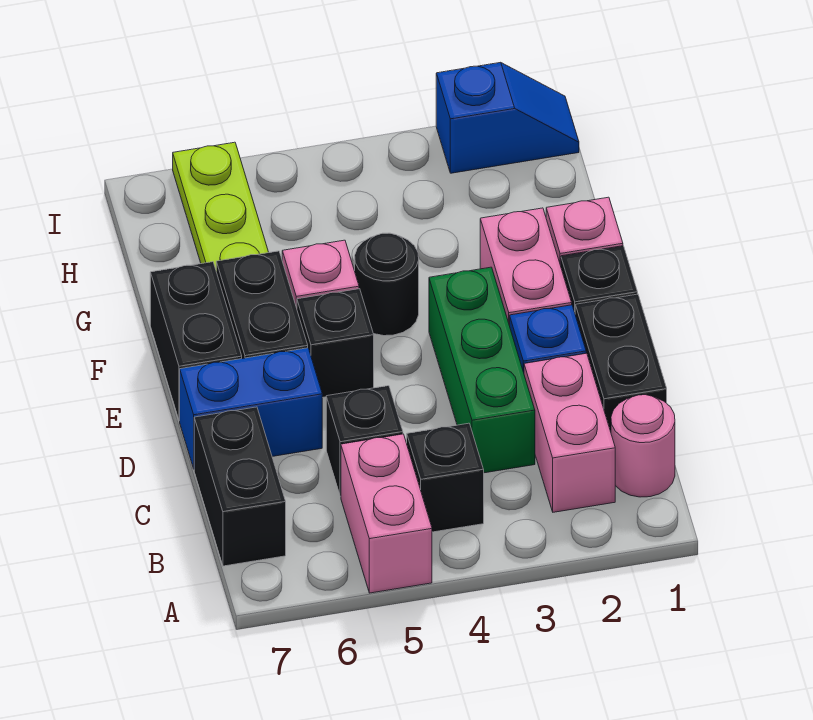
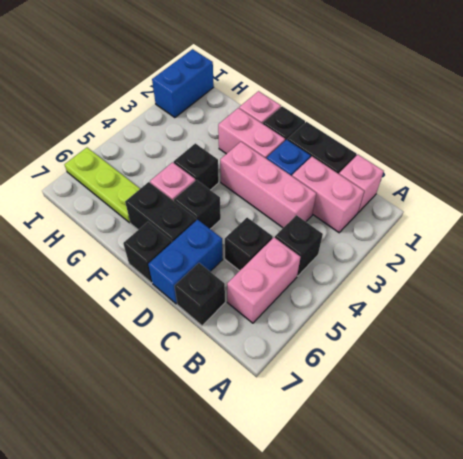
pink brick A5:B5 level 1 -> pink brick B5:B6 level 1
pink round brick B1 level 1 -> pink brick B1 level 1
black brick B7:C7 level 1 -> black brick C7 level 1
green brick C3:E3 level 1 -> pink brick C3:E3 level 1
black brick E7:F7 level 1 -> black brick E7 level 1
black round brick F4 level 1 -> black brick F4 level 1
blue slope I1:I2 level 1 top 2 -> blue brick I1:I2 level 1

